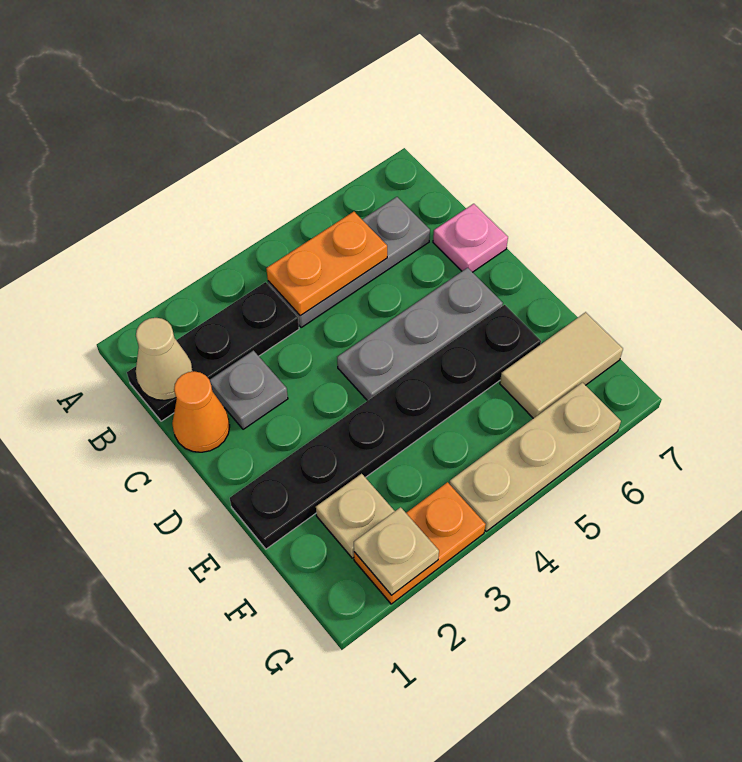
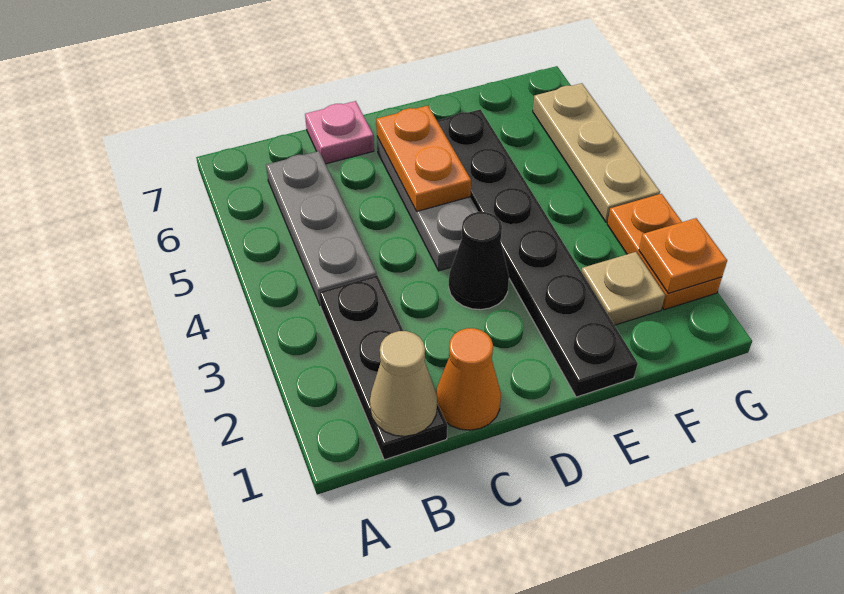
orange plate B4:B5 level 2 -> orange plate D5:D6 level 2
grey plate C2 level 1 -> none
none -> black cone D3 level 1
tan tile F6:F7 level 1 -> none
tan plate G2 level 2 -> orange plate G2 level 2

